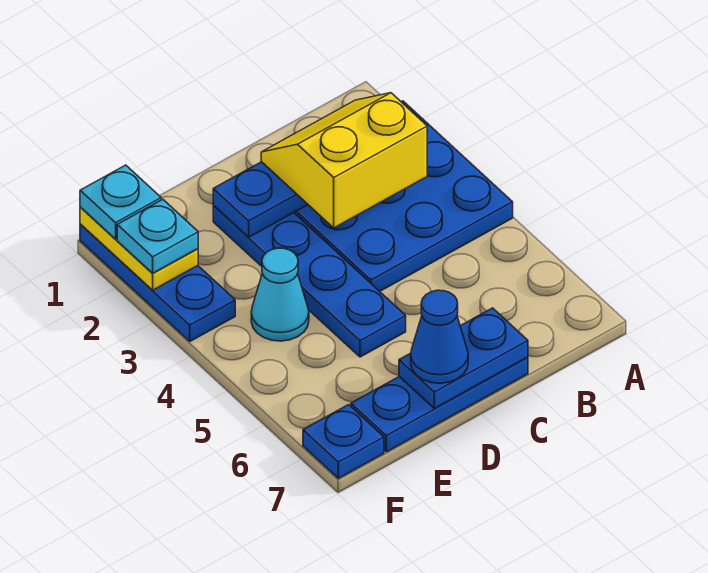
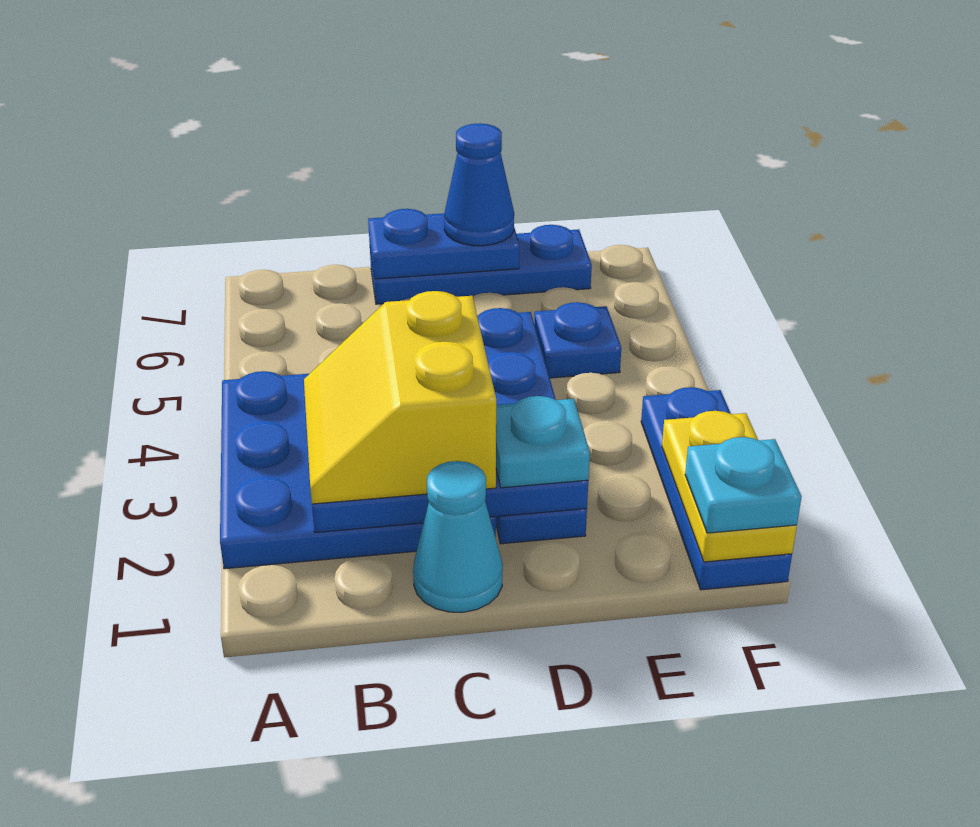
yellow slope B2:C3 level 3 top 3 -> yellow slope B2:C3 level 3 top C
cyan cone E4 level 1 -> cyan cone C1 level 1
cyan plate F2 level 3 -> cyan plate D2 level 3
blue plate F7 level 1 -> blue plate E5 level 1

